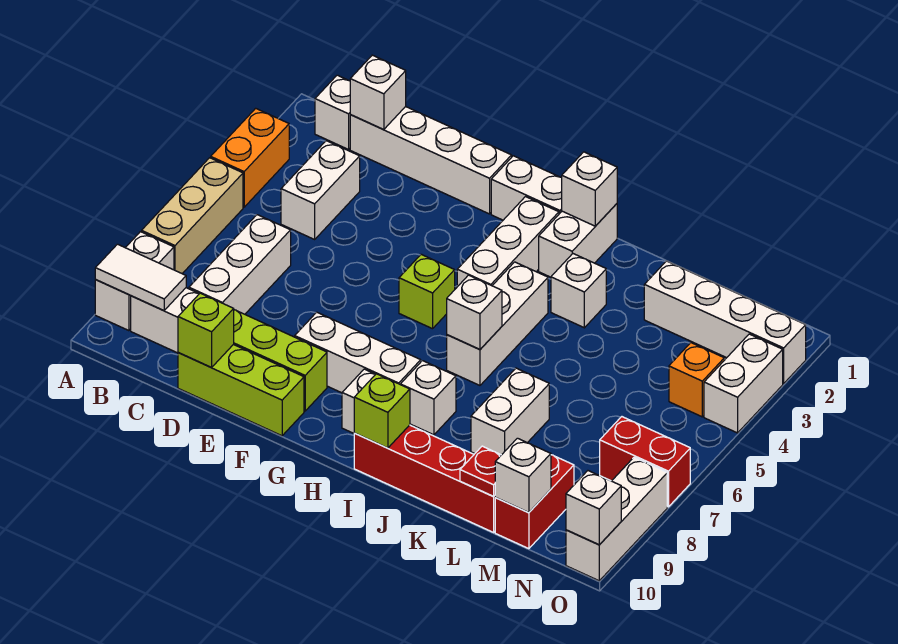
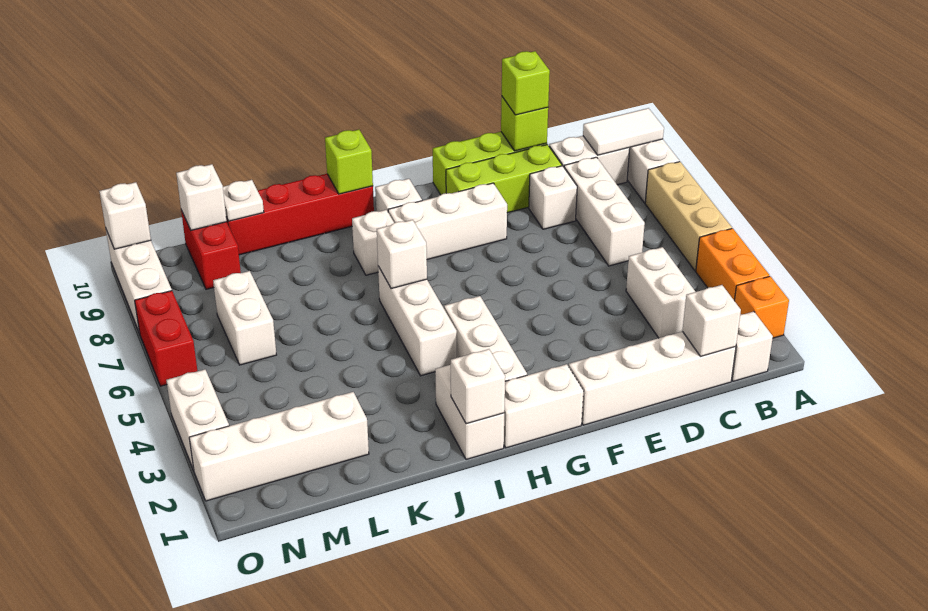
lime brick G5 level 1 -> lime brick D10 level 3
white brick J3 level 1 -> white brick D8 level 1
white brick K7:K8 level 1 -> white brick M6:M7 level 1
red plate L10 level 2 -> white plate L10 level 2
orange brick N4 level 1 -> orange brick A2 level 1
red brick N7:O7 level 1 -> red brick O6:O7 level 1

